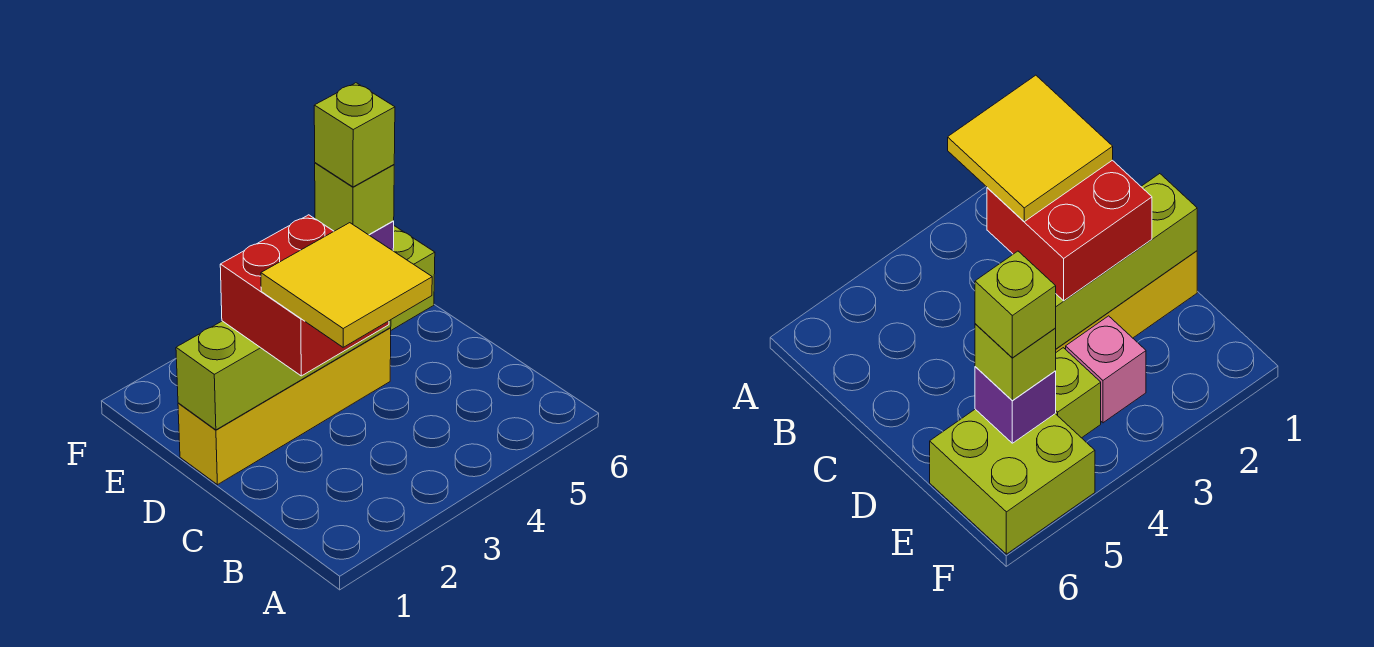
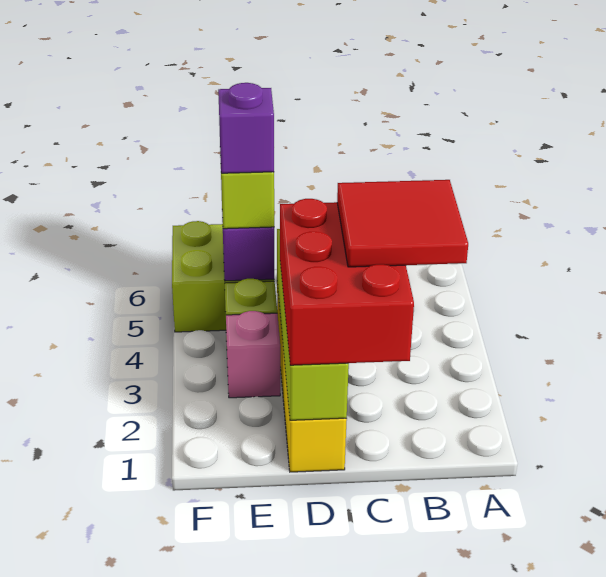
yellow tile B2:C3 level 4 -> red tile B2:C3 level 4
red brick C2:D3 level 3 -> red brick C1:D3 level 3
lime brick E5 level 4 -> purple brick E5 level 4

